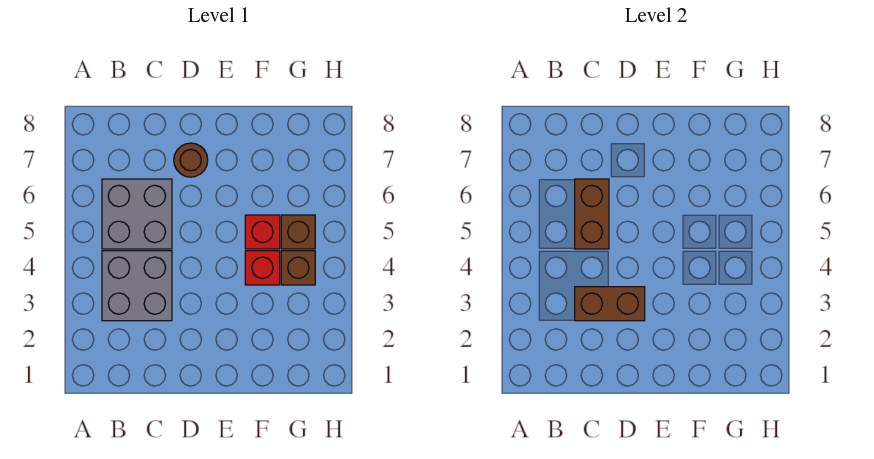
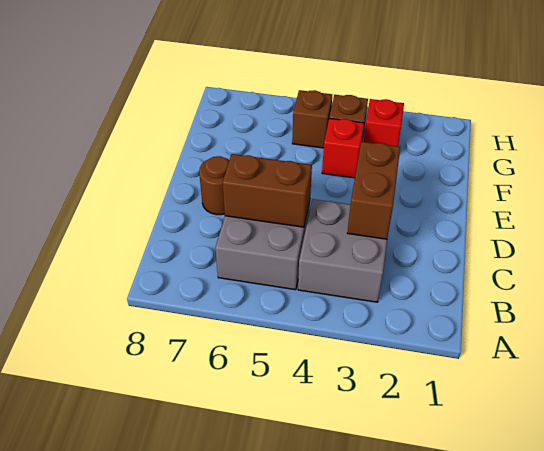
red brick F5 level 1 -> red brick G3 level 1

